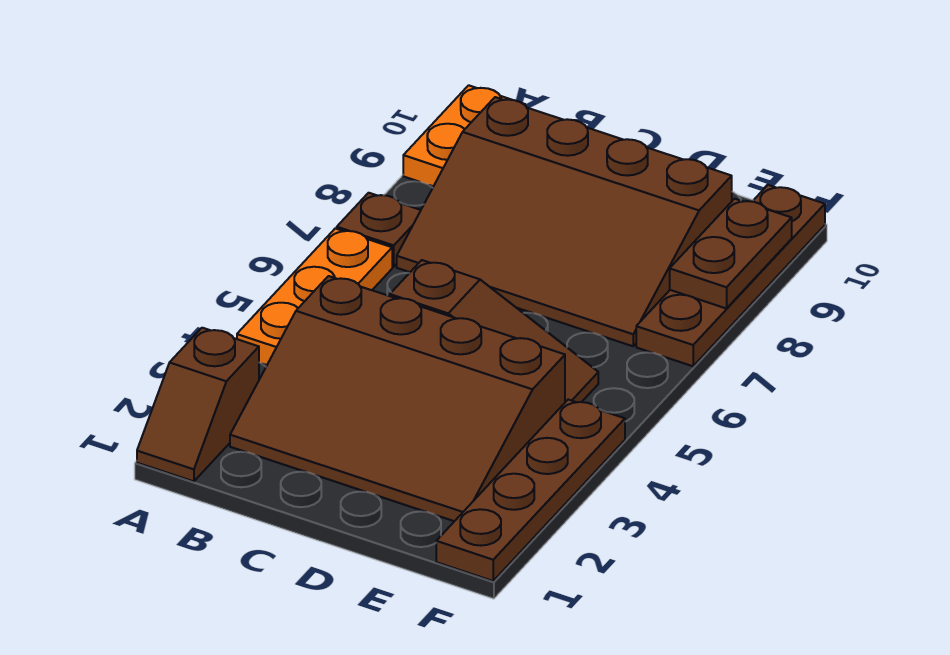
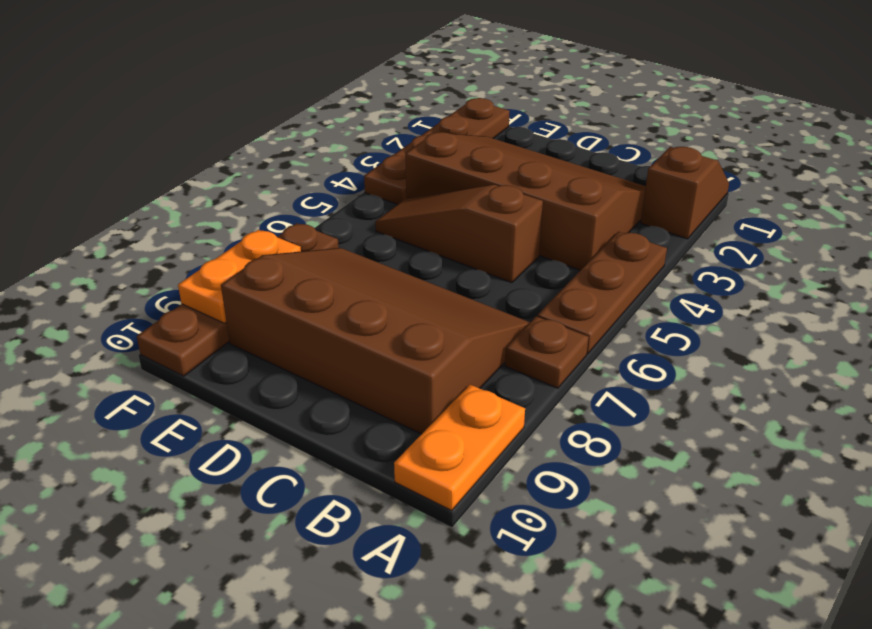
orange plate A4:A6 level 1 -> brown plate A4:A6 level 1
brown plate F8:F9 level 2 -> orange plate F8:F9 level 2

